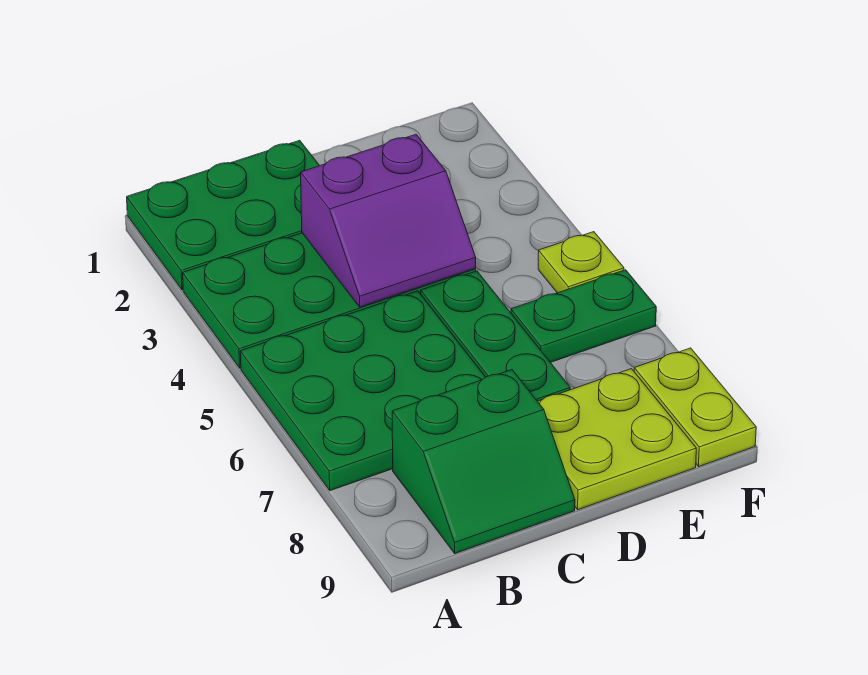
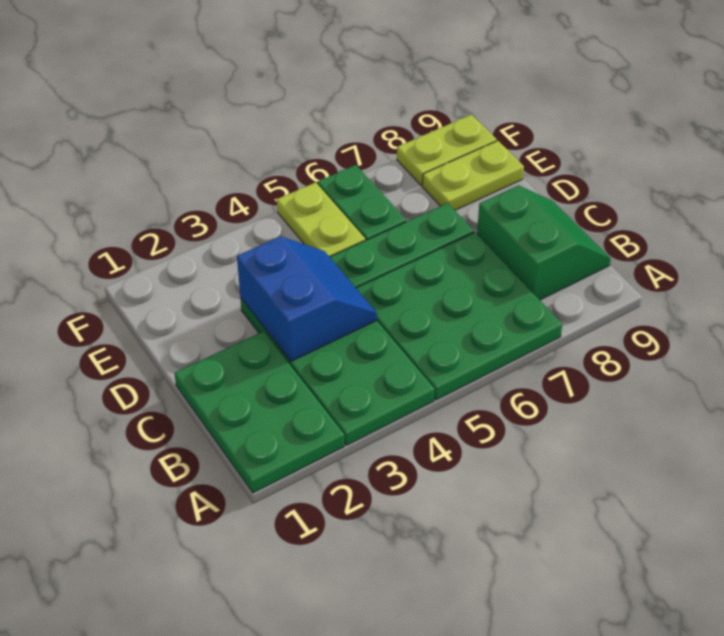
purple slope C3:D4 level 2 top 3 -> blue slope C3:D4 level 2 top 3
lime plate D8:E9 level 1 -> lime plate E8:E9 level 1
lime plate F5 level 1 -> lime plate E5:F5 level 1

